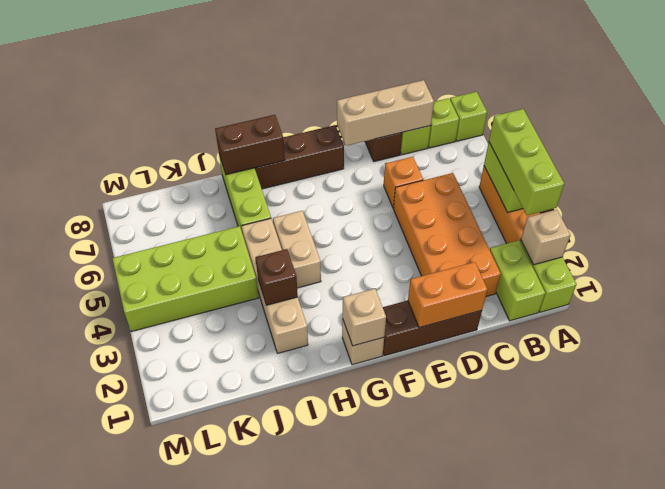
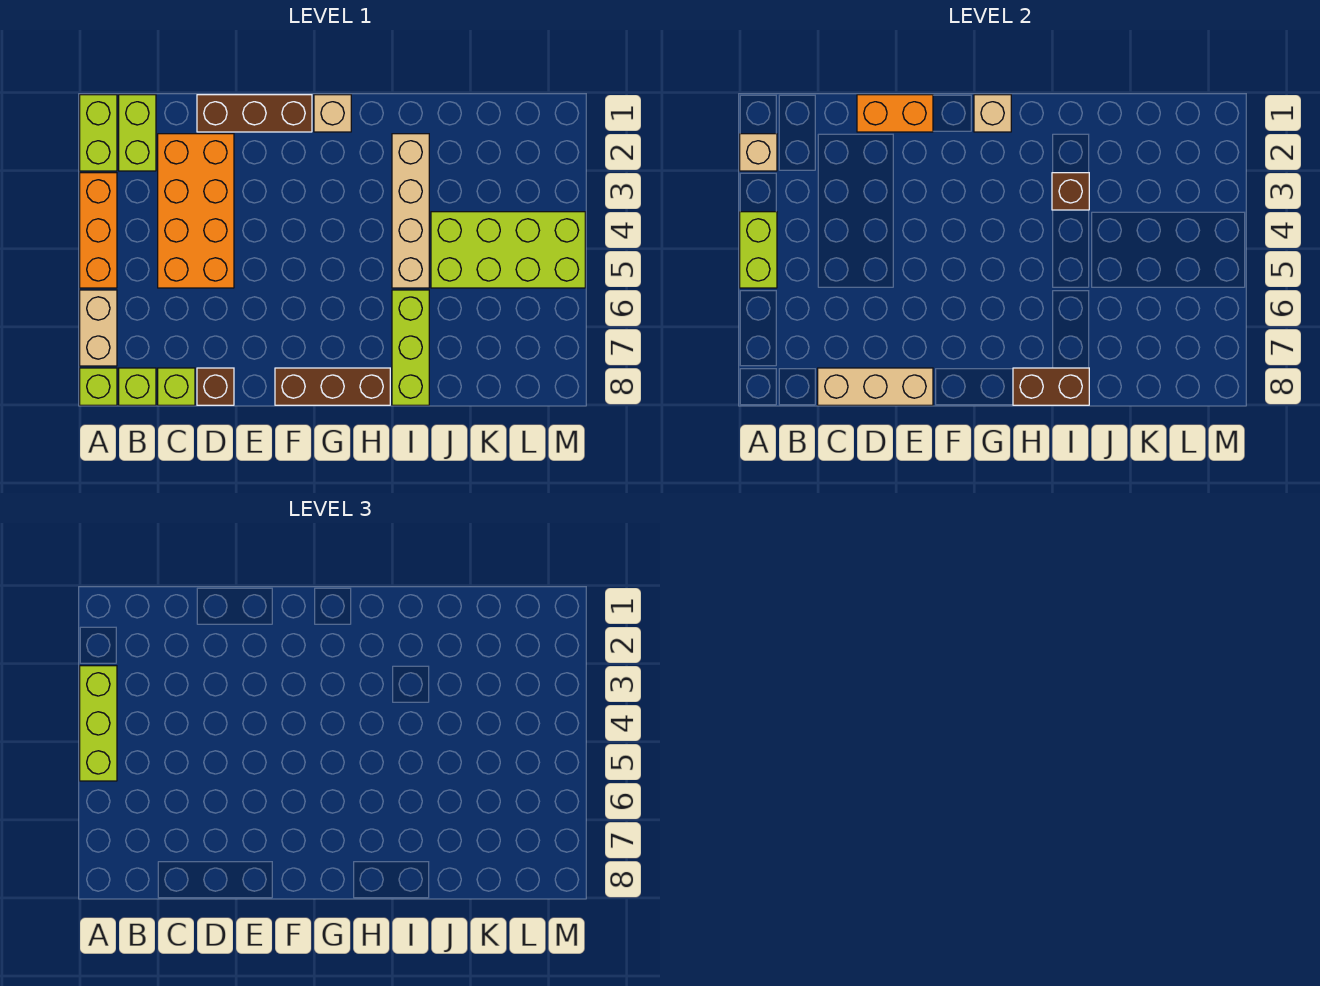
orange brick D6 level 1 -> none
tan brick H4:H5 level 1 -> tan brick A6:A7 level 1

